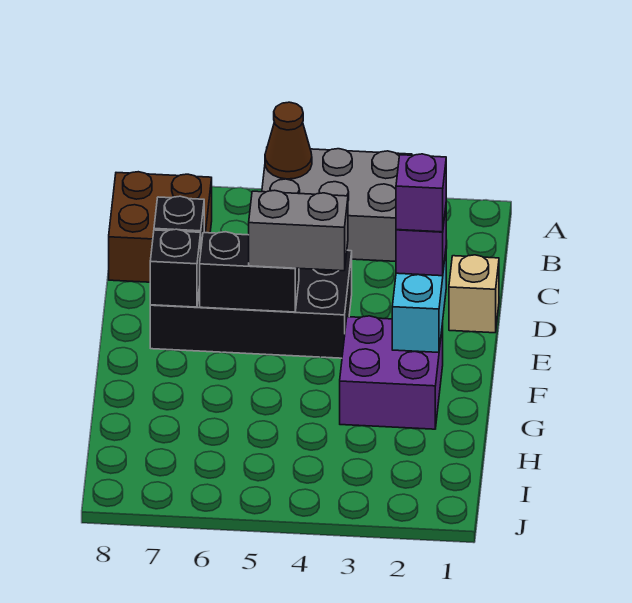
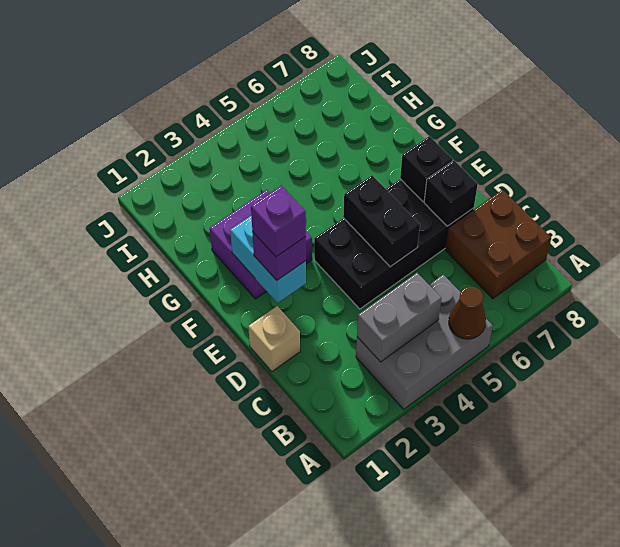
grey brick E4:E5 level 3 -> grey brick B3:B4 level 2
black brick E5:E6 level 2 -> black brick D5:E5 level 2

